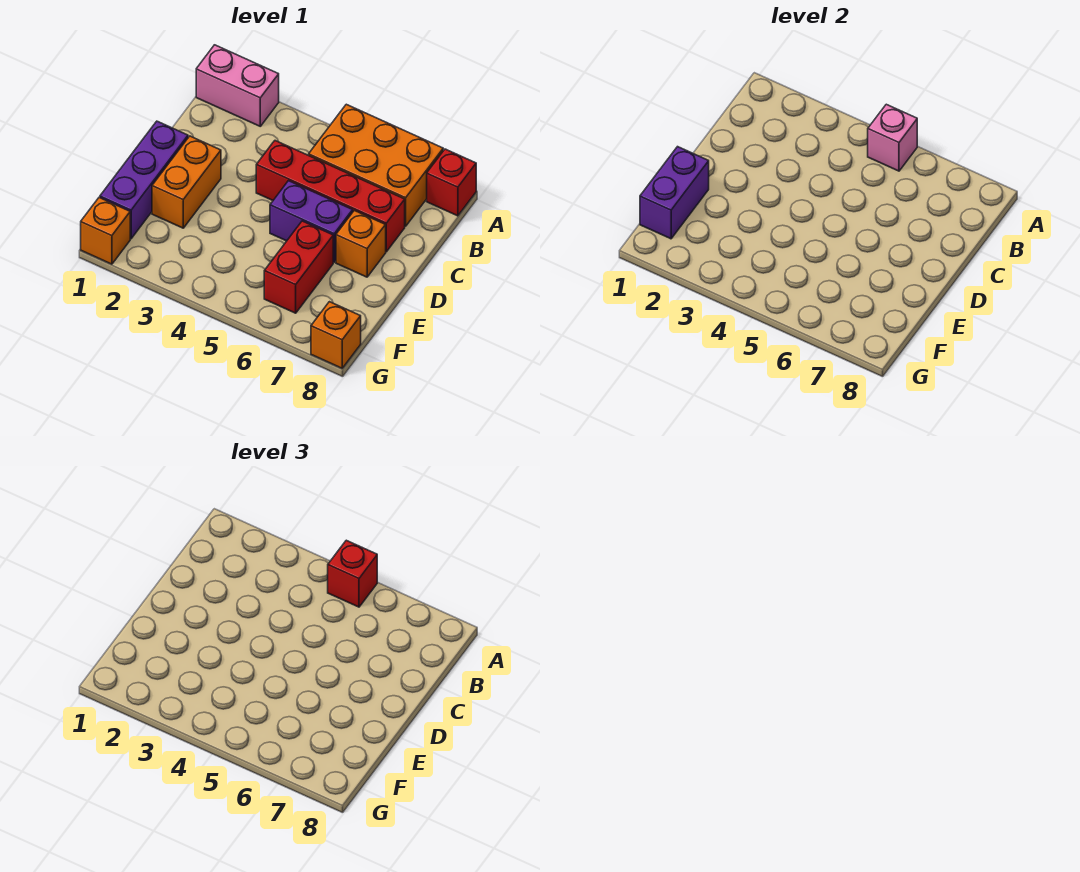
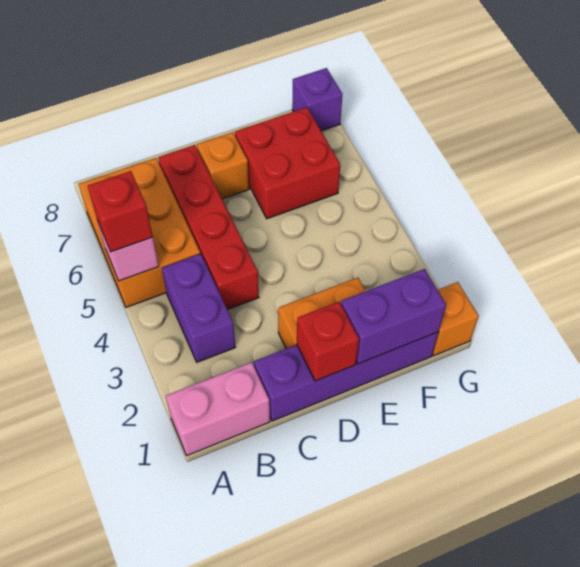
pink brick A1:A2 level 1 -> pink brick A1:B1 level 1
red brick A8 level 1 -> red brick D1 level 2
purple brick D1:F1 level 1 -> purple brick C1:F1 level 1
purple brick D5:D6 level 1 -> purple brick B3:B4 level 1
red brick E6:F6 level 1 -> red brick E6:F7 level 1
orange brick G8 level 1 -> purple brick G8 level 1

